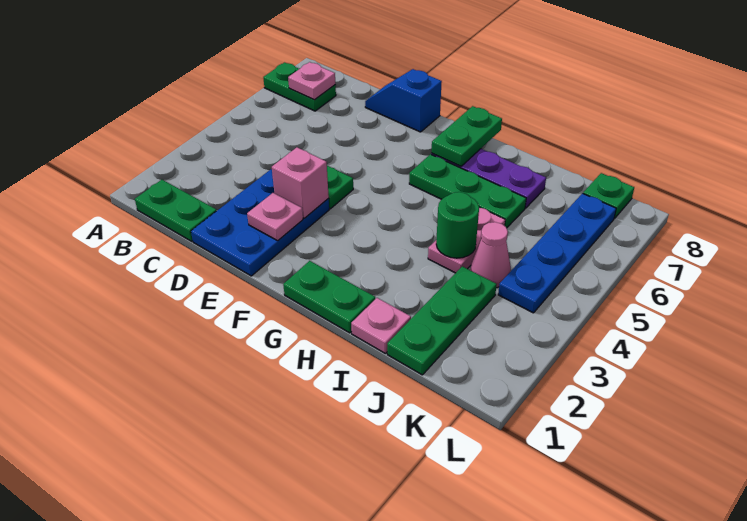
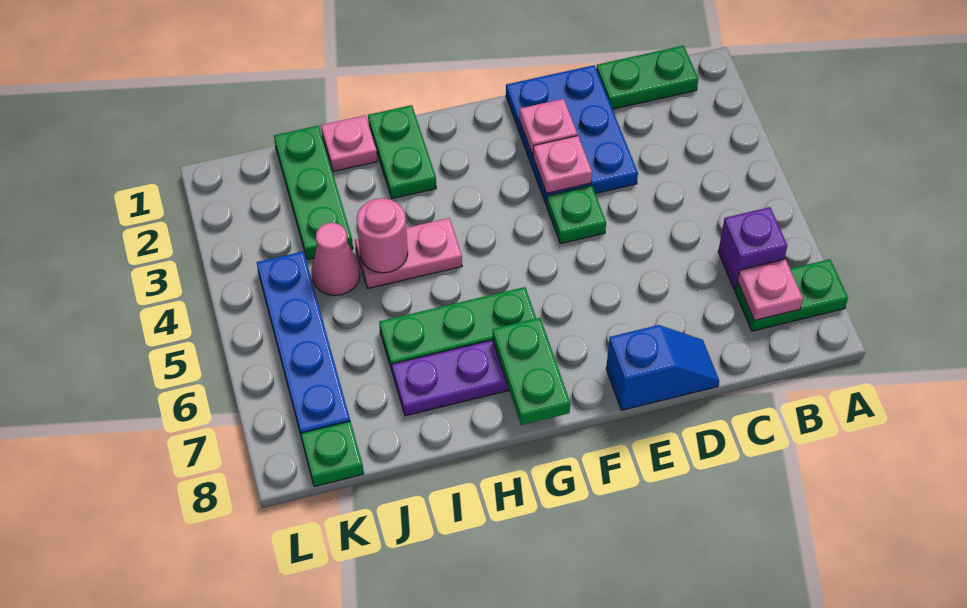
none -> purple brick B6 level 1
pink brick E3 level 2 -> pink plate E3 level 2
green plate G1:H1 level 1 -> green plate H1:H2 level 1
pink plate I4:I5 level 1 -> pink plate H4:I4 level 1
green round brick I4 level 2 -> pink round brick I4 level 2

